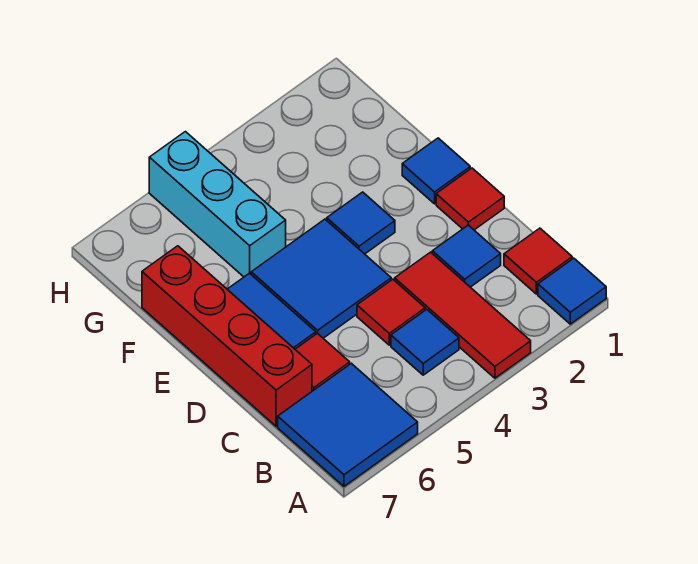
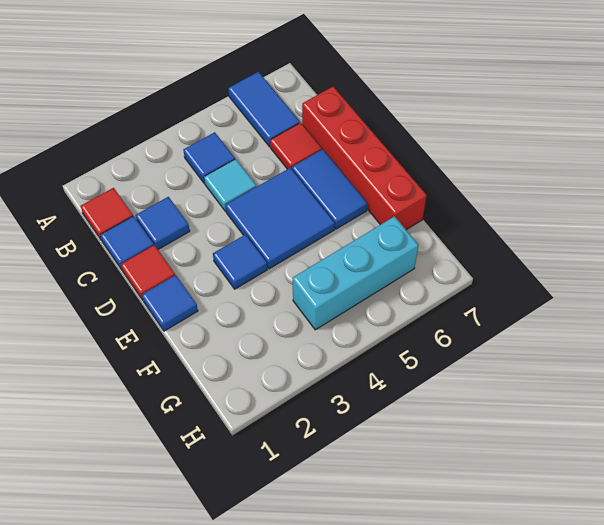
blue tile A1 level 1 -> blue tile C1 level 1
red tile A3:C3 level 1 -> none
blue tile A6:B7 level 1 -> blue tile A6:B6 level 1
red tile C4 level 1 -> cyan tile C4 level 1
cyan brick F5:H5 level 1 -> cyan brick G4:G6 level 1

